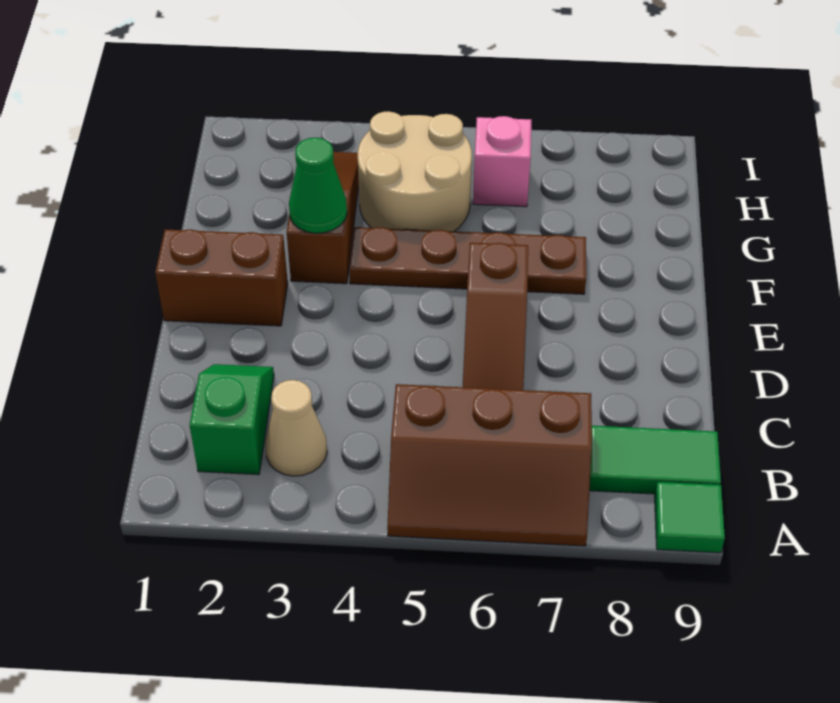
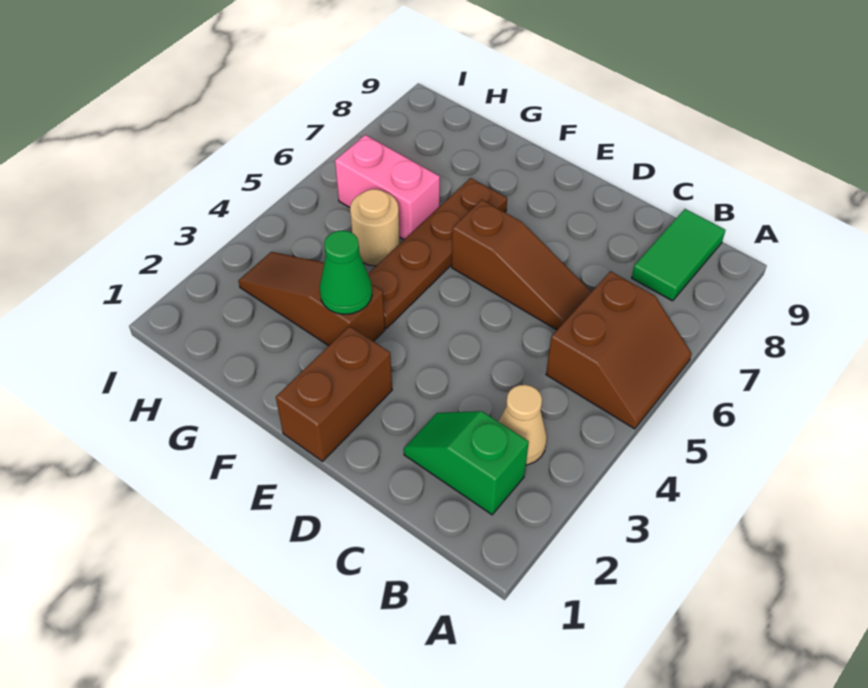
brown slope A5:B7 level 1 top B -> brown slope A5:B6 level 1 top B
green tile A9 level 1 -> none
tan round brick G4:H5 level 1 -> tan round brick G5 level 1
pink brick H6 level 1 -> pink brick G6:H6 level 1

